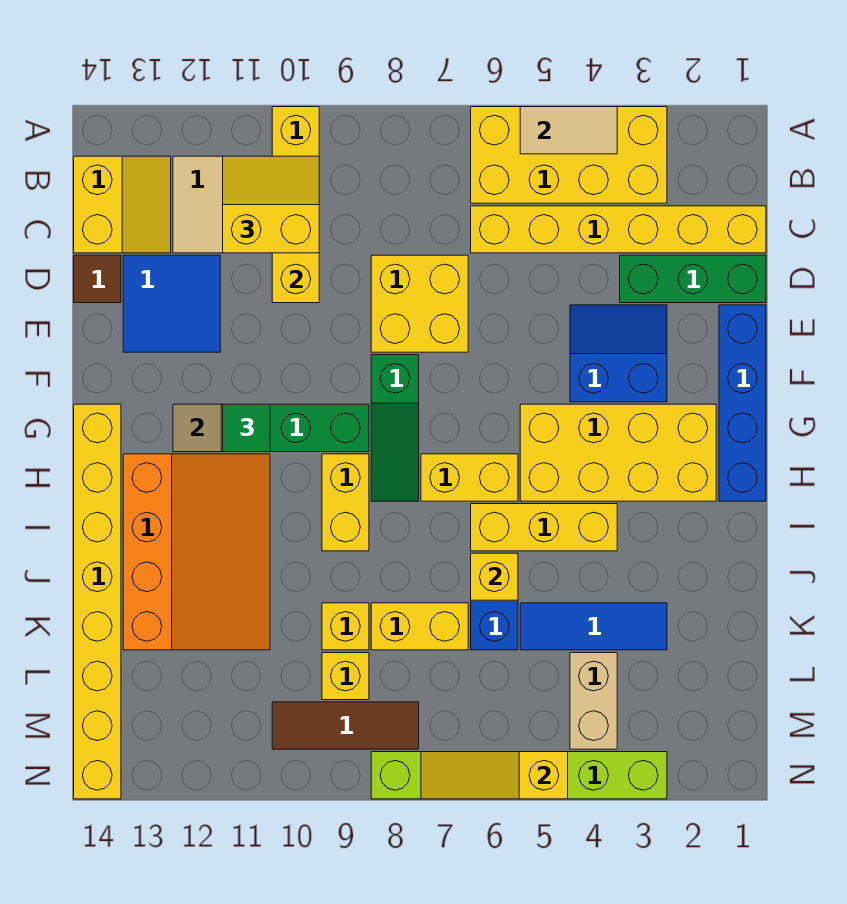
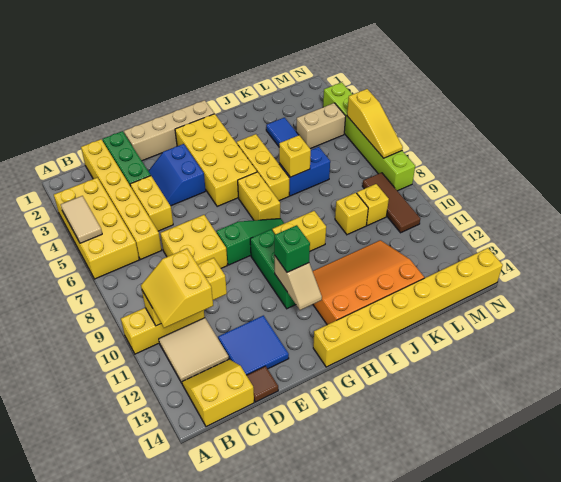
blue brick E1:H1 level 1 -> tan brick E1:H1 level 1
green tile G11 level 3 -> green brick G11 level 3
yellow brick K7:K8 level 1 -> yellow brick D4:D5 level 1

